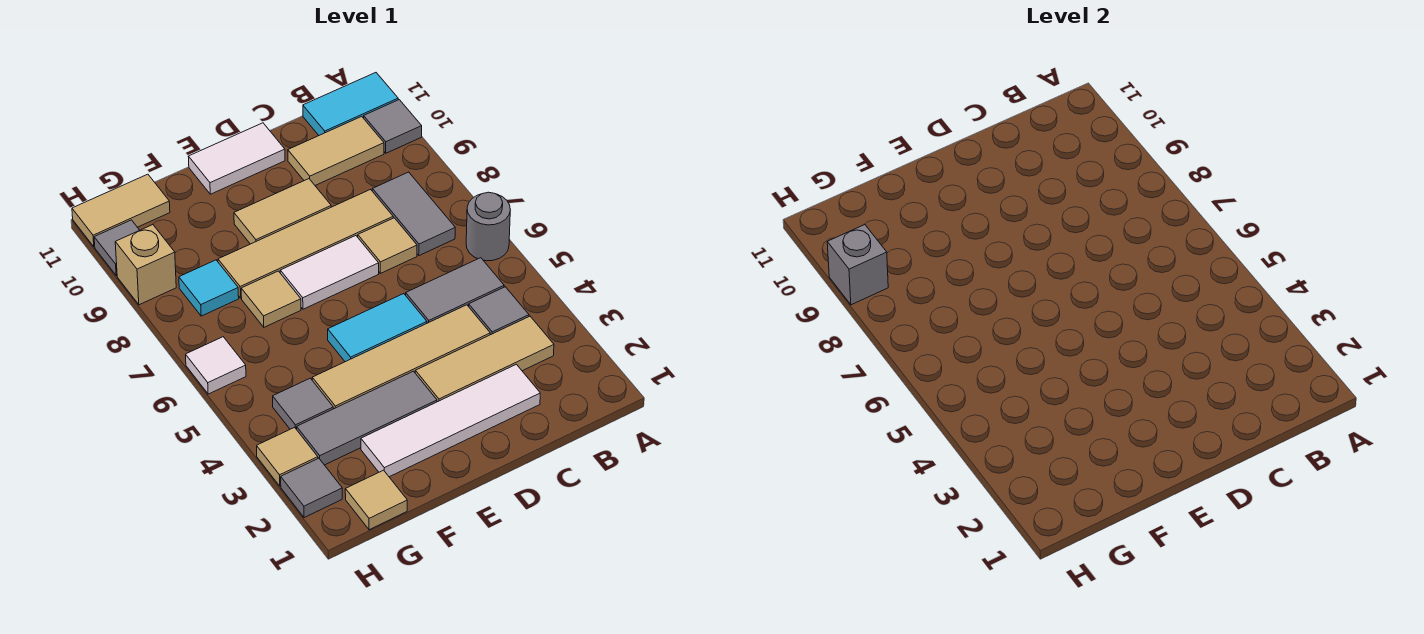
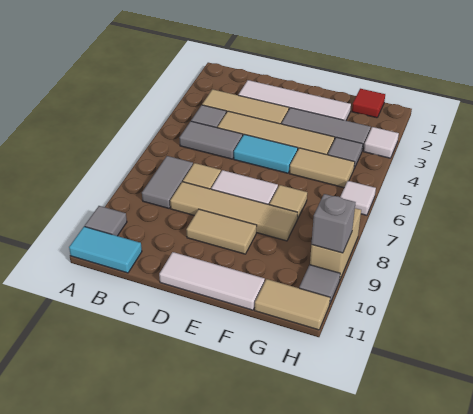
grey round brick A6 level 1 -> none
tan tile B10:C10 level 1 -> tan tile F5:G5 level 1
white tile D11:E11 level 1 -> white tile D11:F11 level 1
tan tile G1 level 1 -> red tile G1 level 1
cyan tile G8 level 1 -> none
grey tile H2 level 1 -> none
tan tile H3 level 1 -> white tile H3 level 1
tan brick H9 level 1 -> tan brick H8:H9 level 1

